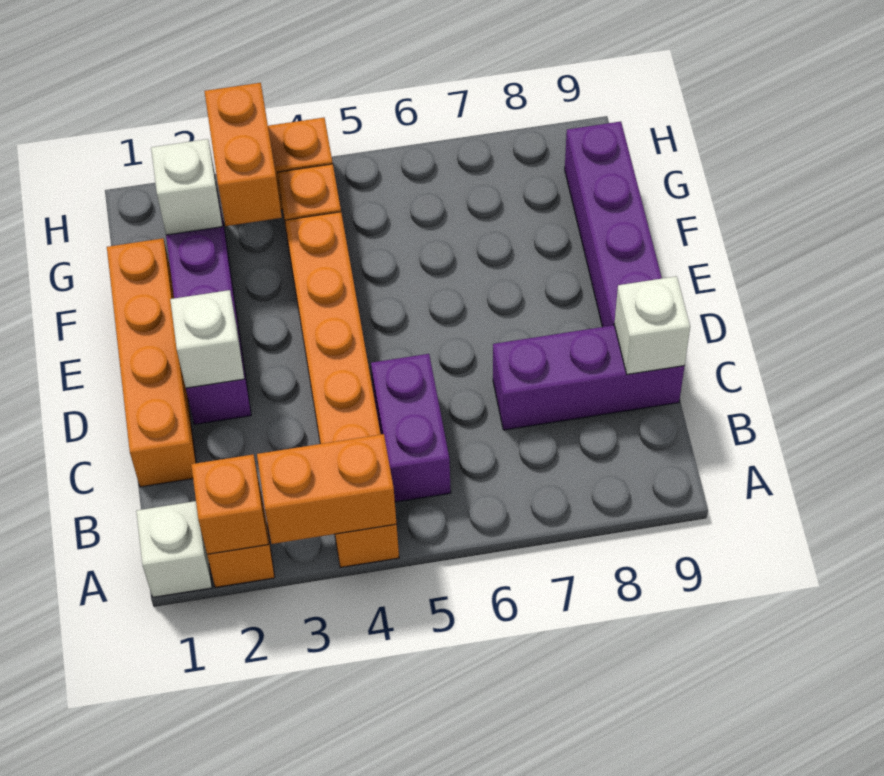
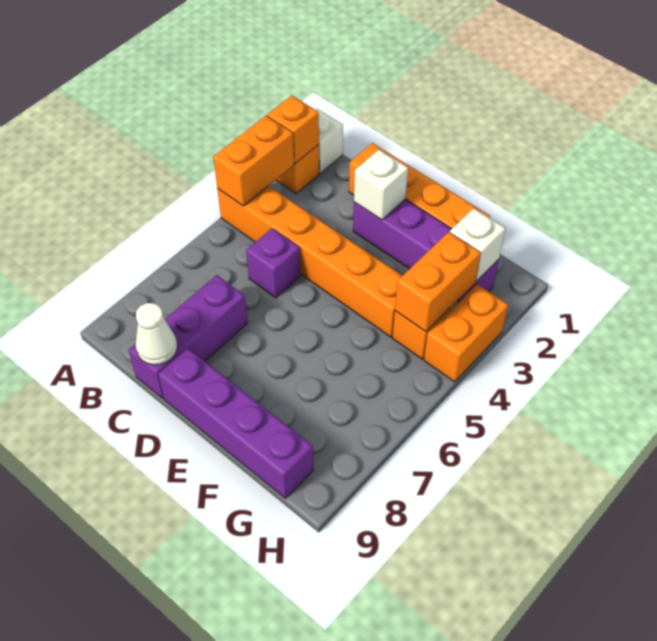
purple brick B5:C5 level 1 -> purple brick C5 level 1
white brick C9 level 2 -> white cone C9 level 2
orange brick G3:H3 level 2 -> orange brick G3:G4 level 2

